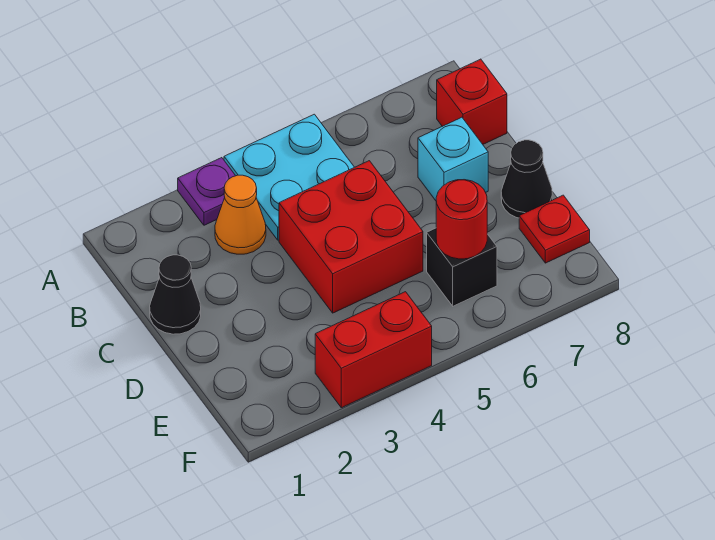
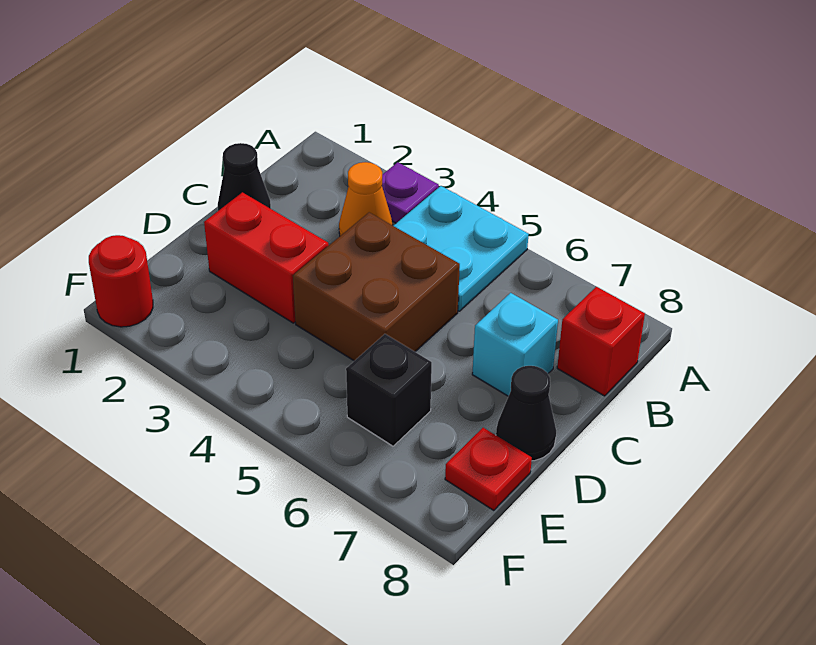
red brick C4:D5 level 1 -> brown brick C4:D5 level 1
red round brick E6 level 2 -> red round brick F1 level 1
red brick F3:F4 level 1 -> red brick D2:D3 level 1

